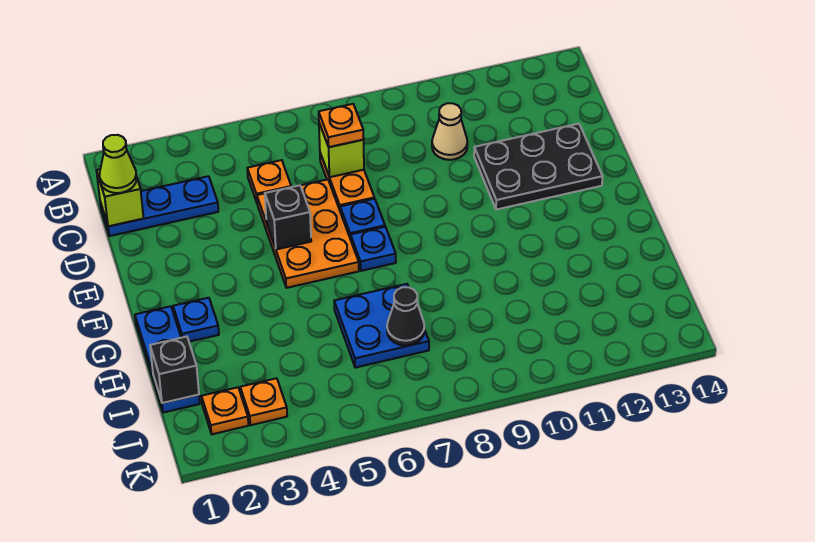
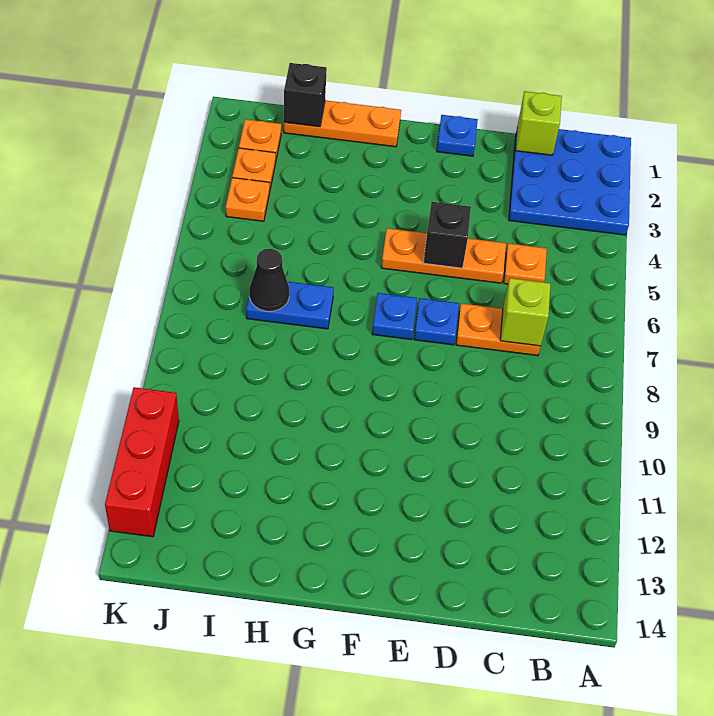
blue plate C1:C3 level 1 -> blue plate A1:C3 level 1
lime cone C1 level 3 -> none
orange plate C7 level 3 -> orange plate J4 level 1
tan cone C10 level 1 -> none
orange plate D5:F6 level 1 -> orange plate D5:F5 level 1
black plate D11:E13 level 1 -> none
blue plate G1:I1 level 1 -> orange plate G1:I1 level 1
blue plate G2 level 1 -> blue plate E1 level 1
blue plate H6:I7 level 1 -> blue plate H7:I7 level 1
none -> red brick K11:K13 level 1

